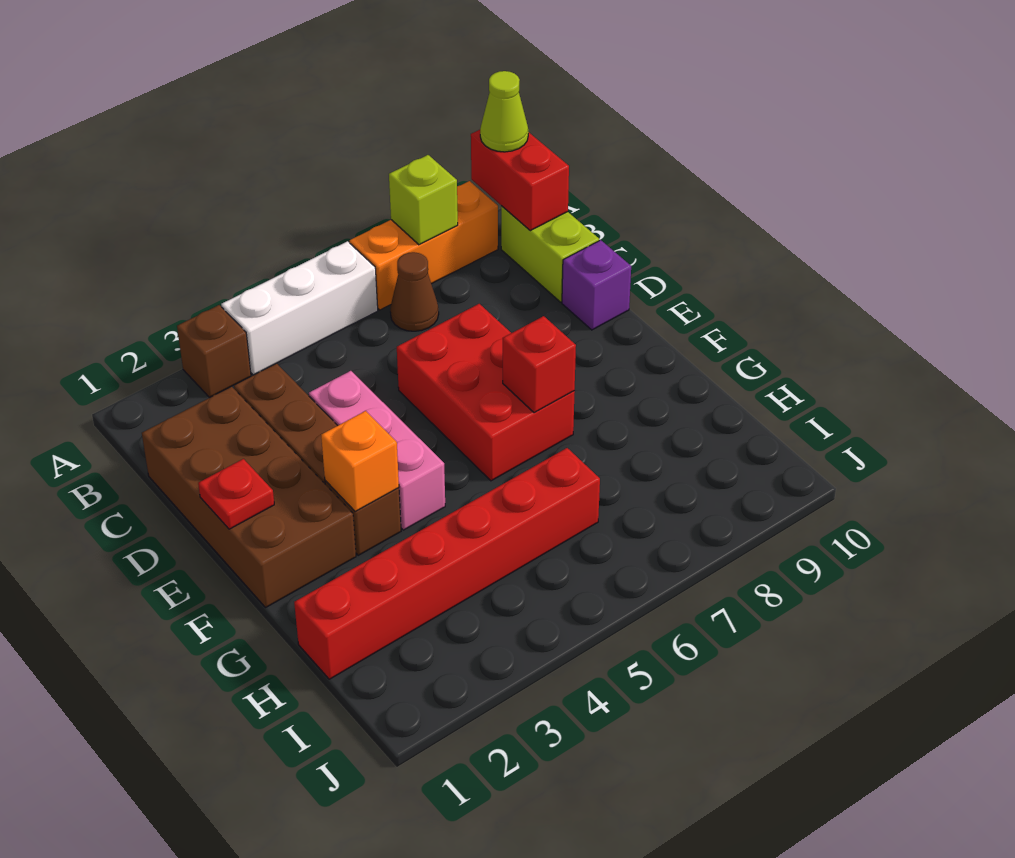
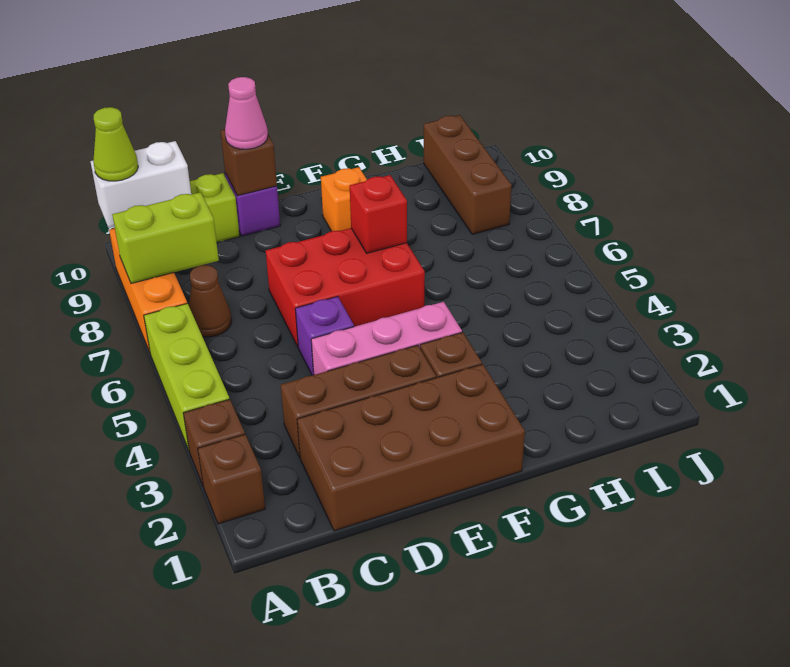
none -> brown brick A2 level 1
white brick A4:A6 level 1 -> lime brick A4:A6 level 1
lime brick A8 level 2 -> lime brick A8:B8 level 2
red brick A10:B10 level 2 -> white brick A10:B10 level 2
none -> purple brick D5 level 1
none -> brown brick D10 level 2
none -> pink cone D10 level 3
red plate E1 level 2 -> none
orange brick F3 level 2 -> orange brick F9 level 1
red brick H1:H6 level 1 -> none
none -> brown brick I8:I10 level 1

